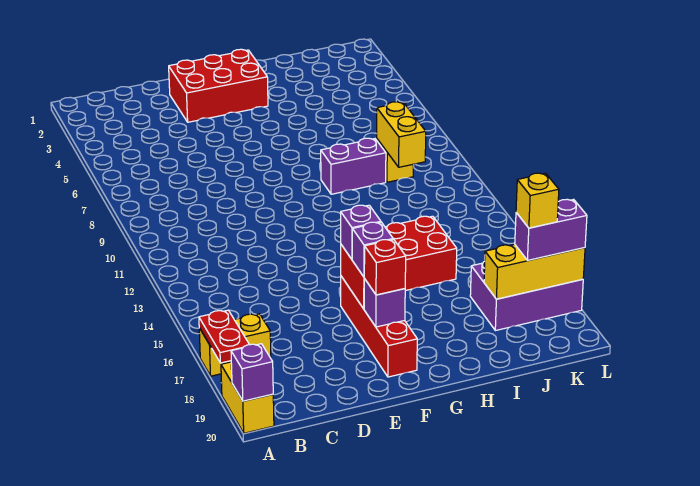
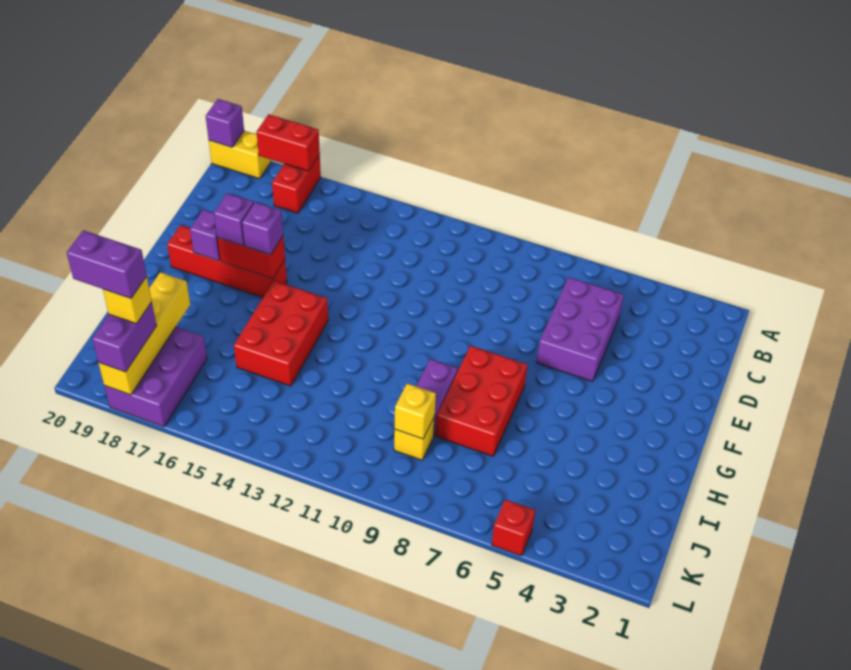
yellow brick A17:B17 level 1 -> red brick A17:B17 level 1
red plate A17:A18 level 2 -> red brick A17:A18 level 2
none -> purple brick C5:E6 level 1
red brick E2:G3 level 1 -> red brick G7:I8 level 1
red brick F18 level 3 -> red brick L5 level 1
yellow brick J9:J10 level 2 -> yellow brick J9 level 2
yellow brick J18:L18 level 2 -> yellow brick I18:L18 level 2
none -> purple brick K18:K19 level 5

